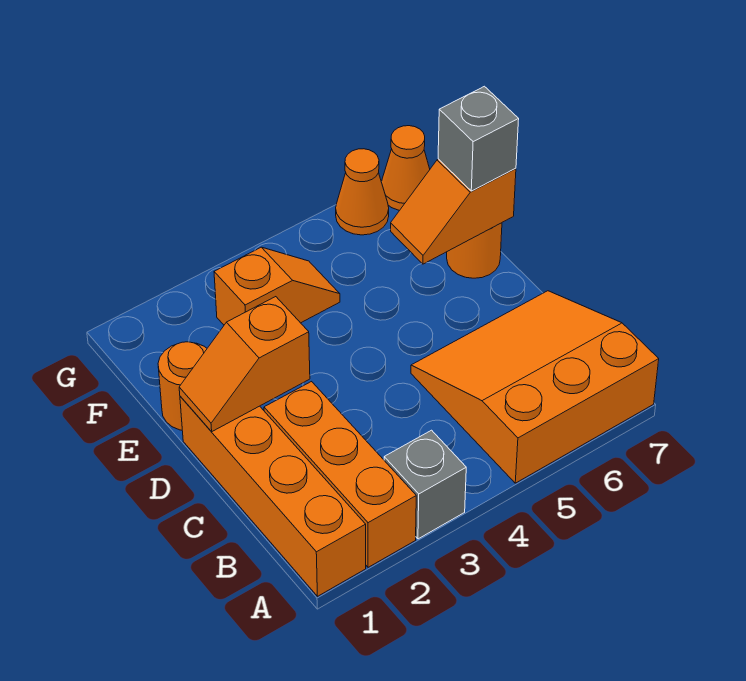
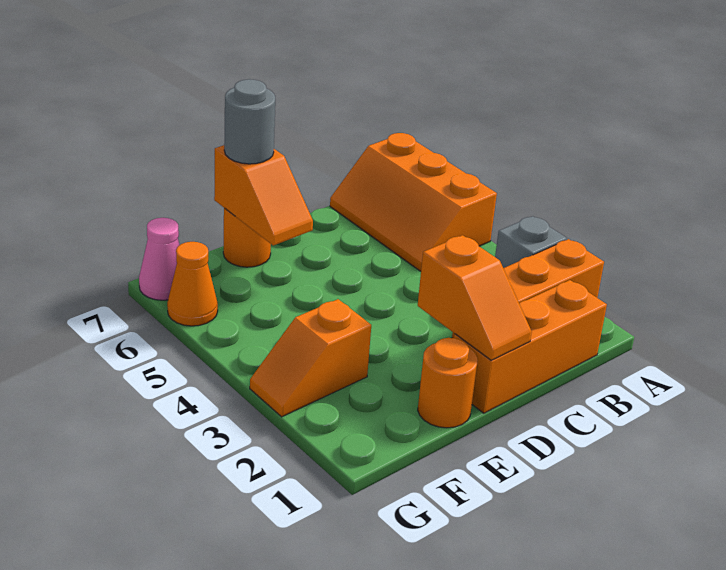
orange brick A1:D1 level 1 -> orange brick B1:D1 level 1
orange slope A5:C7 level 1 top A -> orange slope A5:B7 level 1 top A
grey brick E7 level 3 -> grey round brick E7 level 3
orange slope F3:F4 level 1 top 3 -> orange slope F3:G3 level 1 top F
orange cone G7 level 1 -> pink cone G7 level 1

